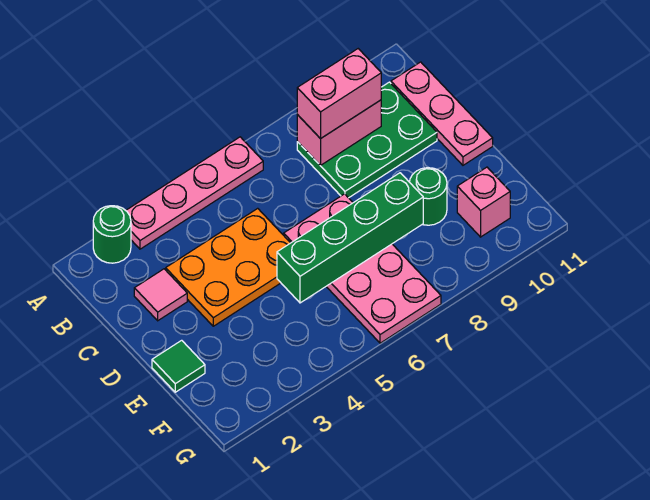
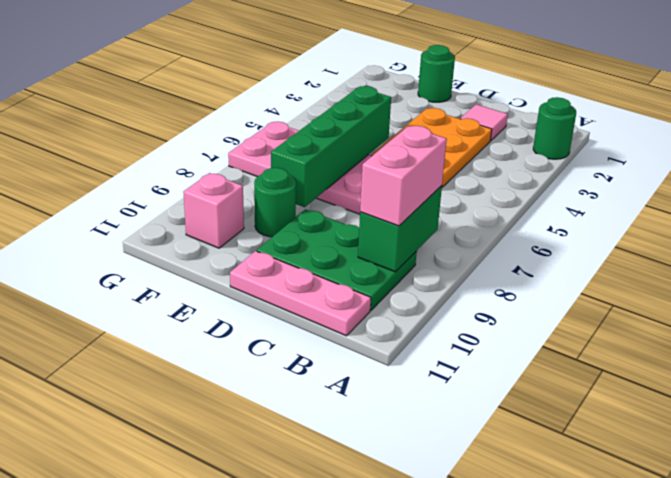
pink plate A3:A6 level 1 -> none
green plate B8:C10 level 1 -> green plate B9:D10 level 1
pink brick B8:B9 level 2 -> green brick B8:B9 level 2
green tile E1 level 1 -> green round brick E1 level 1

